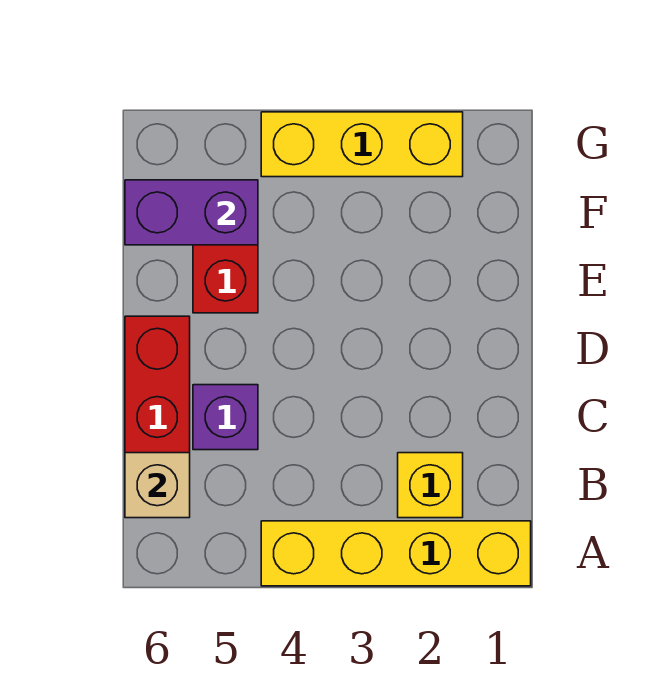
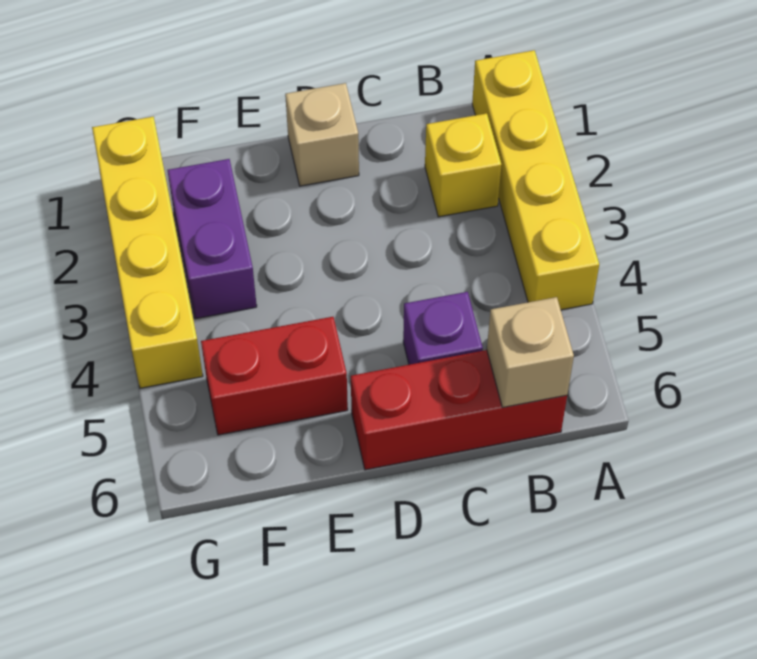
none -> tan brick D1 level 1
purple brick F5:F6 level 2 -> purple brick F2:F3 level 1
yellow brick G2:G4 level 1 -> yellow brick G1:G4 level 1

